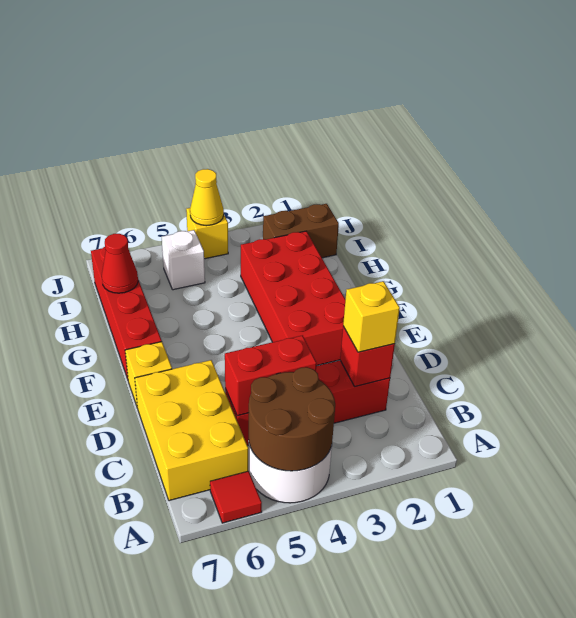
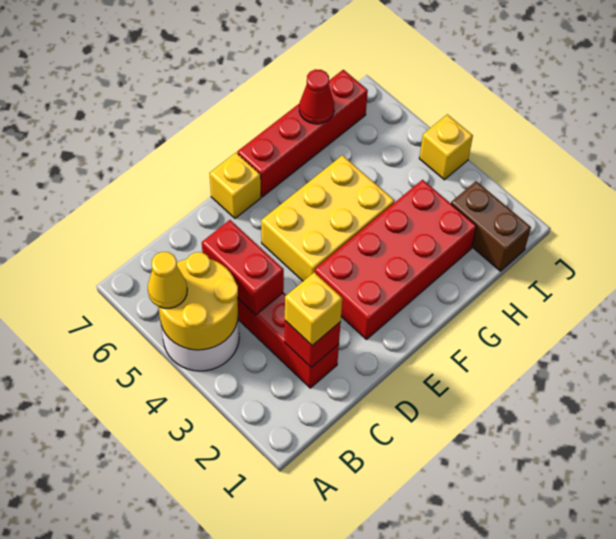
brown round brick A4:B5 level 2 -> yellow round brick A4:B5 level 2
red tile A6 level 1 -> none
yellow brick B6:D7 level 1 -> yellow brick E4:G5 level 1
white brick I5 level 1 -> none
yellow cone J4 level 2 -> yellow cone A5 level 3

